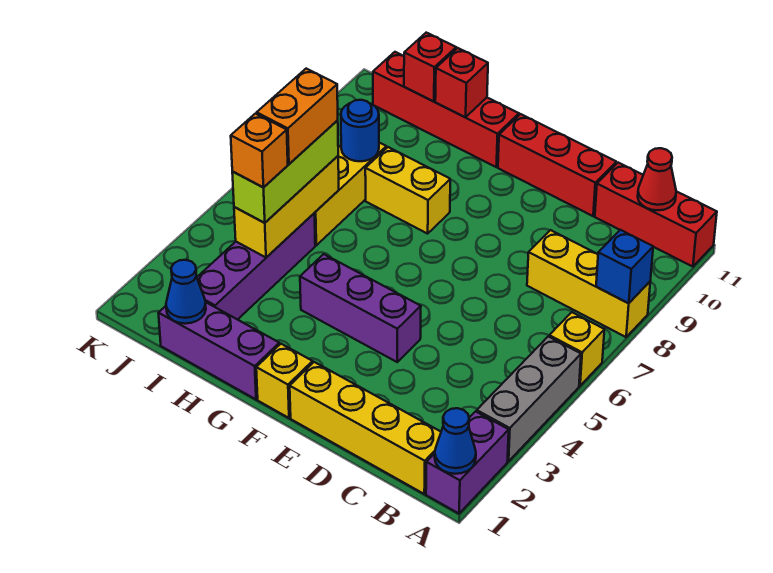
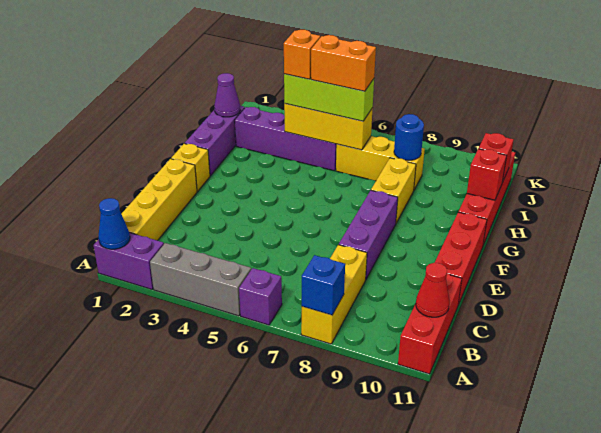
yellow brick A6 level 1 -> purple brick A6 level 1
purple brick E4:G4 level 1 -> purple brick D8:F8 level 1
blue cone I1 level 2 -> purple cone I1 level 2

